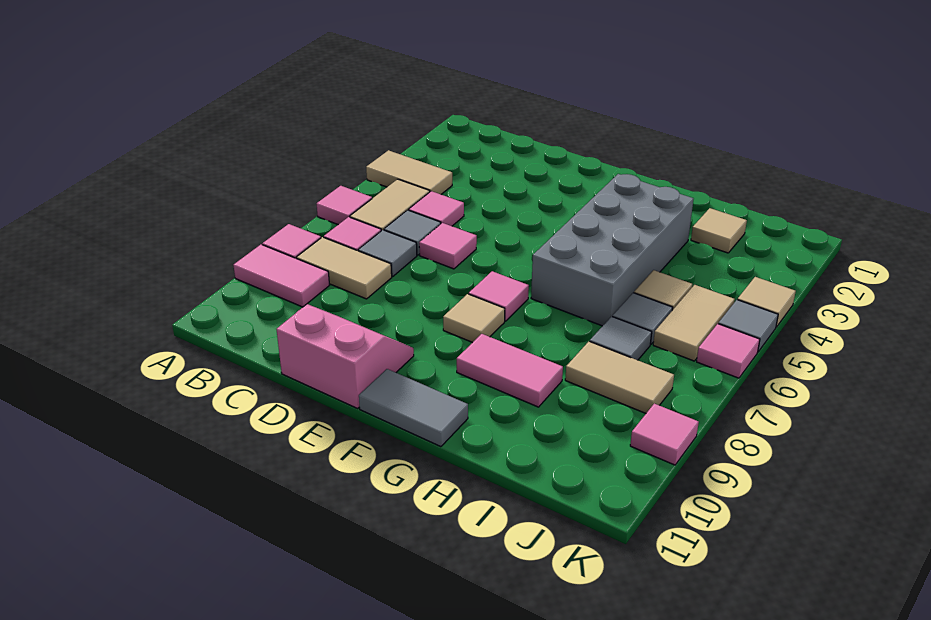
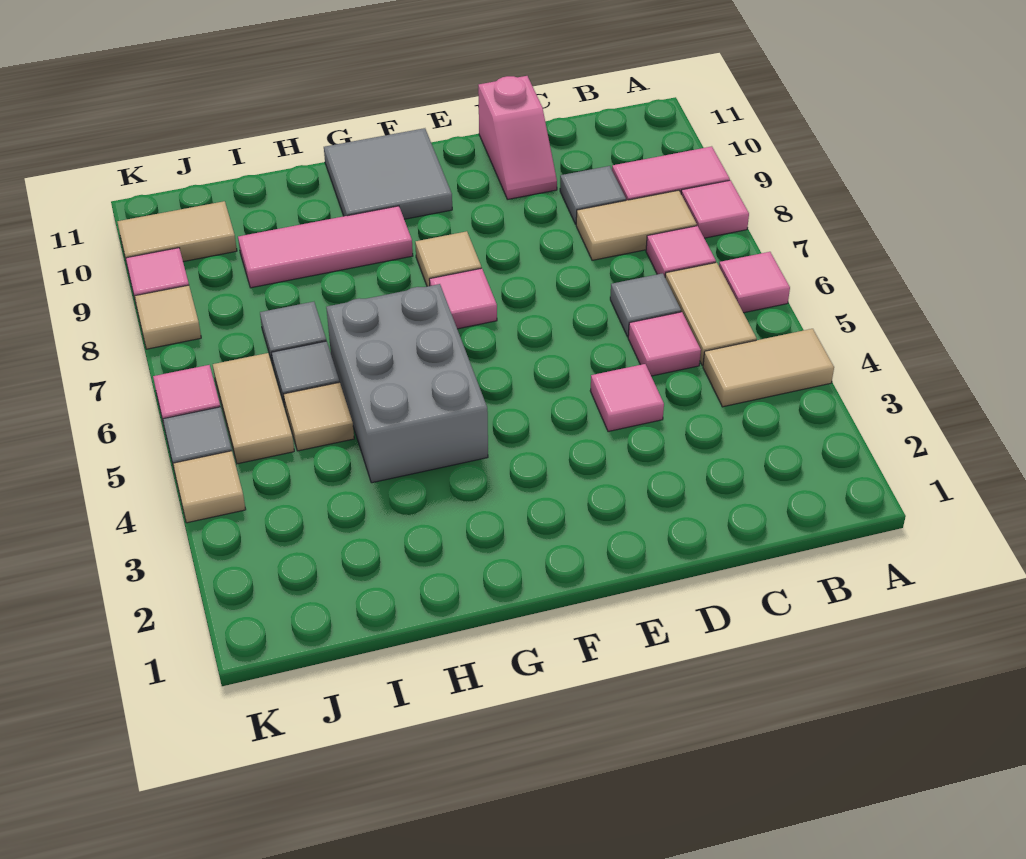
grey tile C7 level 1 -> grey tile C9 level 1
pink tile D6 level 1 -> pink tile D4 level 1
pink slope D10:E11 level 1 top 11 -> pink slope D10:D11 level 1 top 11
grey tile F11:G11 level 1 -> grey tile F10:G11 level 1
grey brick G3:H6 level 1 -> grey brick G4:H6 level 1
pink tile G9:H9 level 1 -> pink tile G9:I9 level 1
tan tile I2 level 1 -> tan tile K8 level 1
tan tile I8:J8 level 1 -> tan tile J10:K10 level 1

